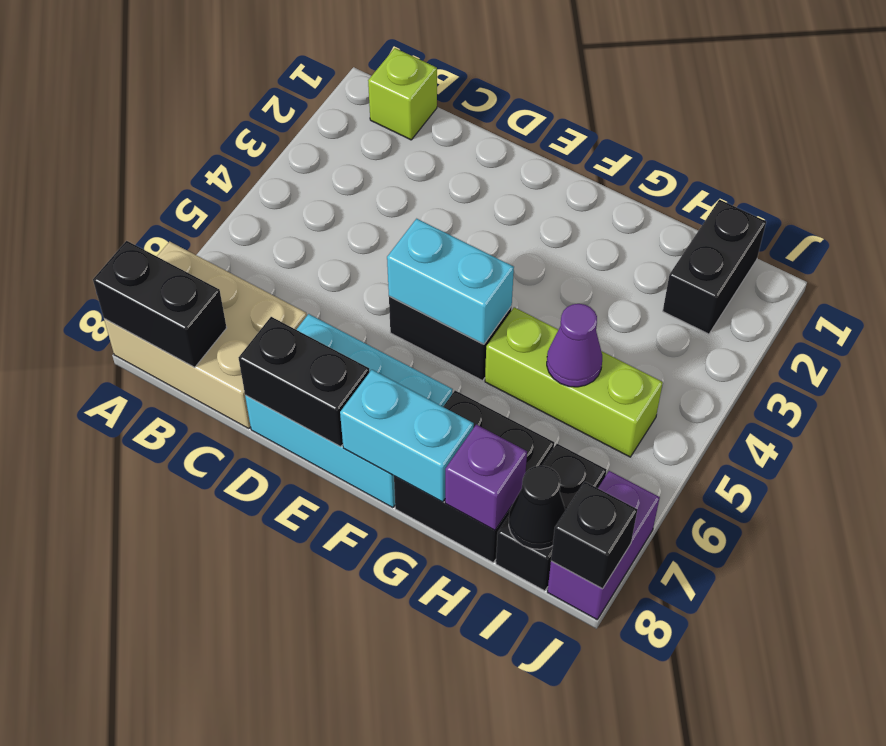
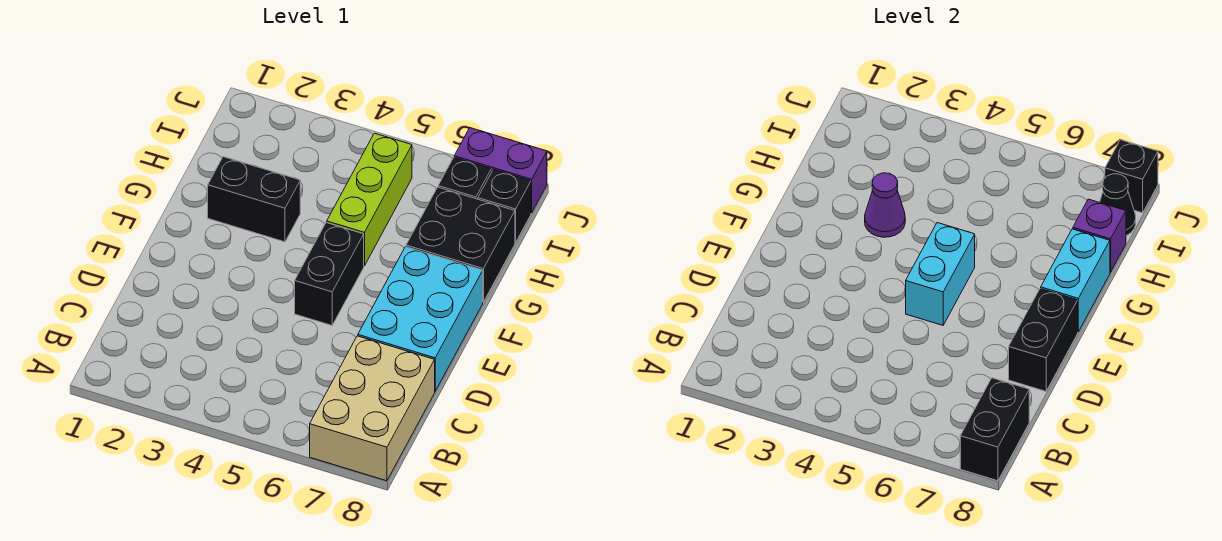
lime brick B1 level 1 -> none
purple cone H5 level 2 -> purple cone G3 level 2
black brick I1:I2 level 1 -> black brick G2:G3 level 1

